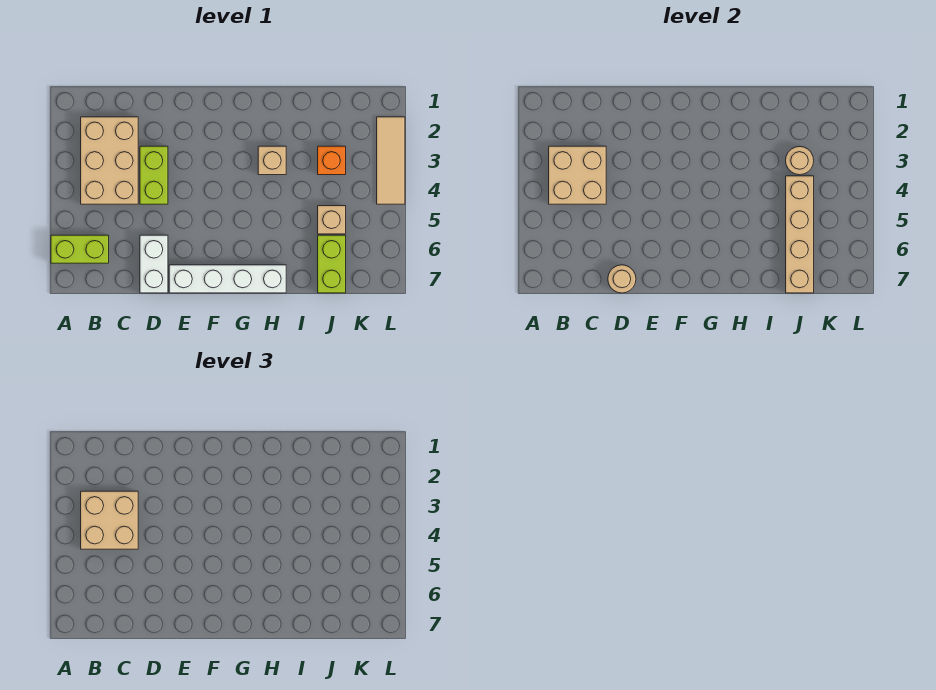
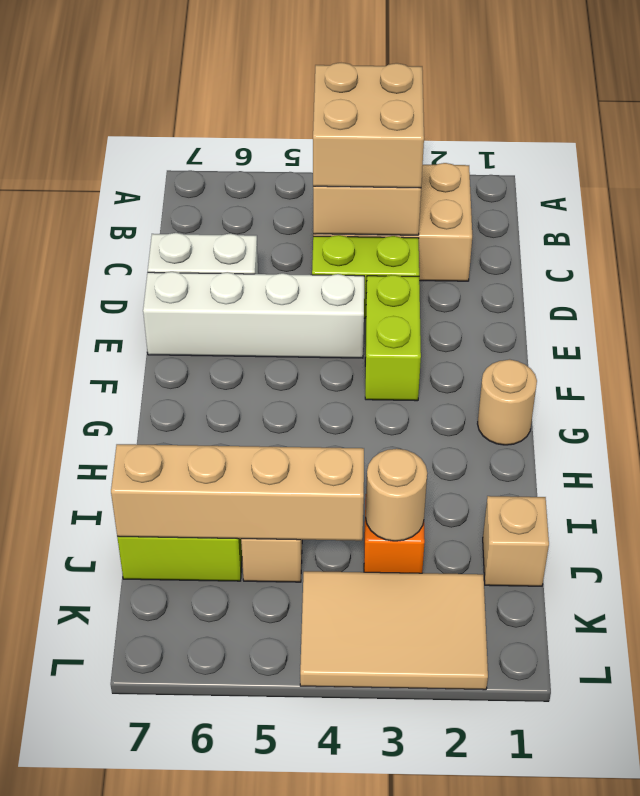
lime brick A6:B6 level 1 -> lime brick E3:F3 level 1
tan round brick D7 level 2 -> tan round brick G1 level 1
white brick E7:H7 level 1 -> white brick E4:E7 level 1
tan brick H3 level 1 -> tan brick J1 level 1
tan tile L2:L4 level 1 -> tan tile K2:L4 level 1

